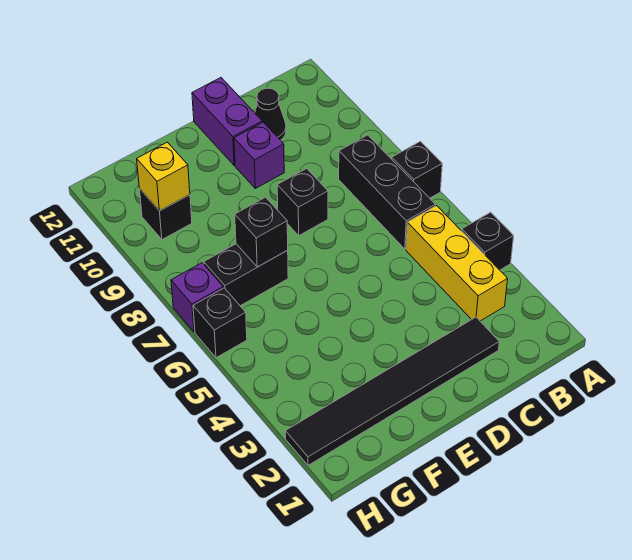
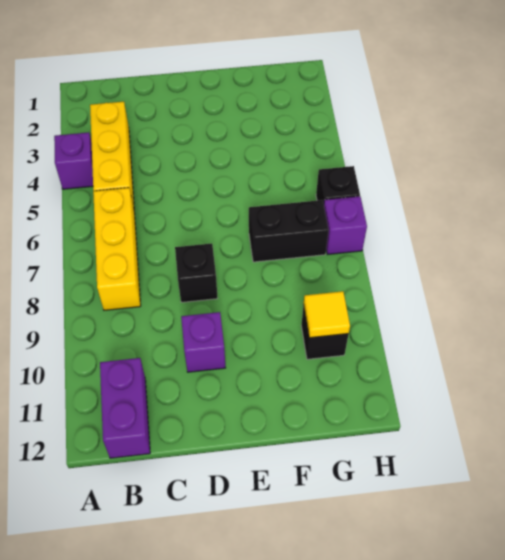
black brick A4 level 1 -> purple brick A4 level 1
black brick A7 level 1 -> none
black brick B6:B8 level 1 -> yellow brick B6:B8 level 1
black tile C2:H2 level 1 -> none
black cone C11 level 1 -> none
purple brick D11:D12 level 1 -> purple brick B11:B12 level 1
black brick F7 level 2 -> none
yellow brick G10 level 2 -> yellow tile G10 level 2

